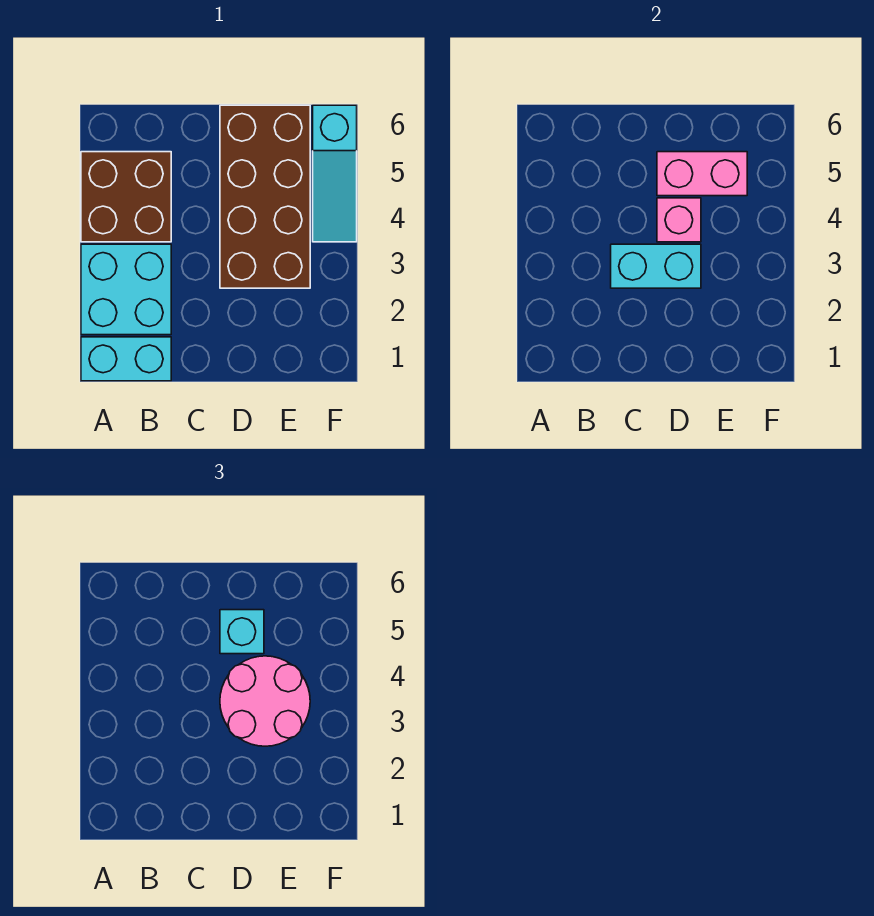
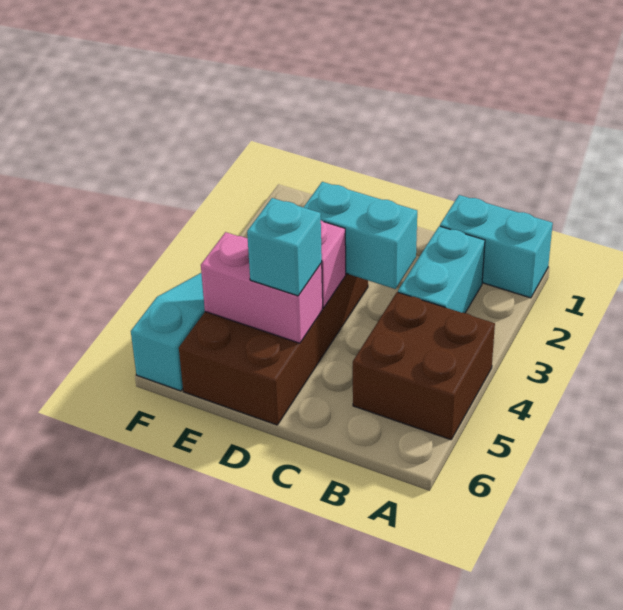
cyan brick A2:B3 level 1 -> cyan brick B2:B3 level 1
pink round brick D3:E4 level 3 -> none

